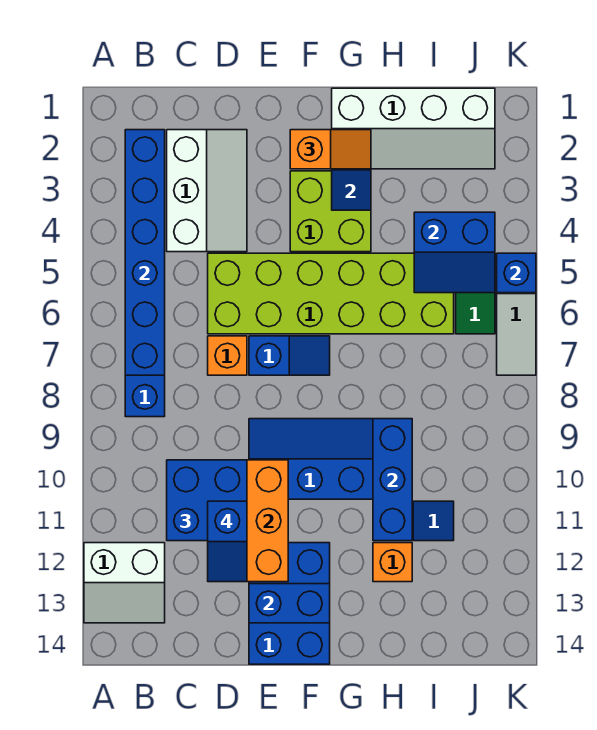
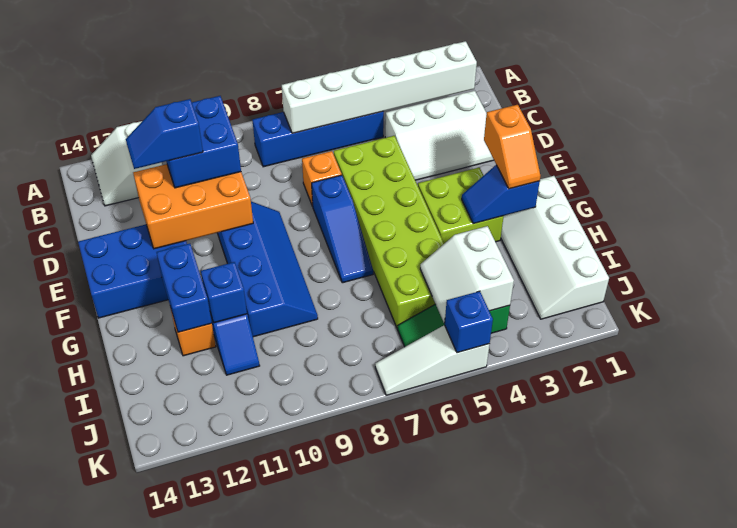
blue brick B2:B7 level 2 -> white brick B2:B7 level 2
blue slope E7:F7 level 1 top E -> blue slope E7:G7 level 1 top E
blue brick E13:F13 level 2 -> blue brick G12:H12 level 2
blue brick H9:H11 level 2 -> blue brick H11 level 2
blue slope I4:J5 level 2 top 4 -> white slope I4:J5 level 2 top 4

